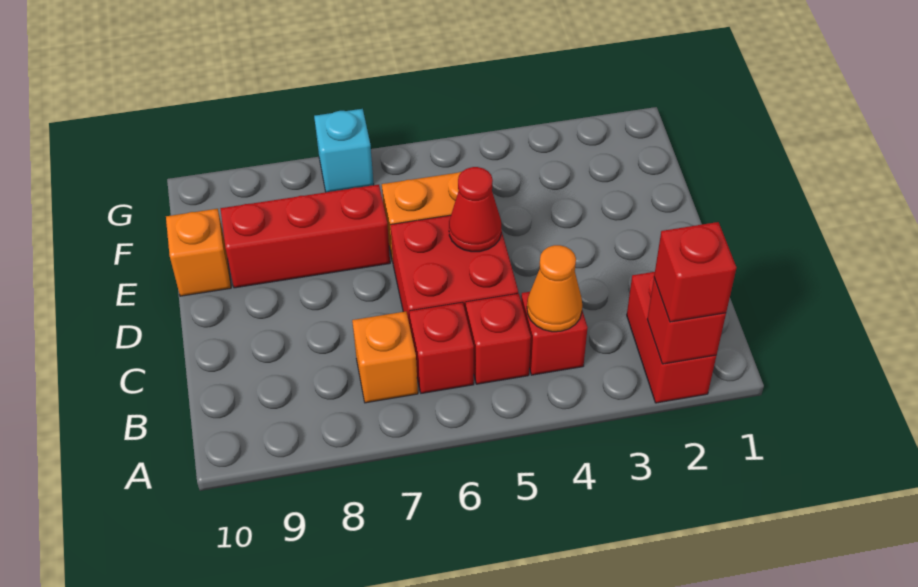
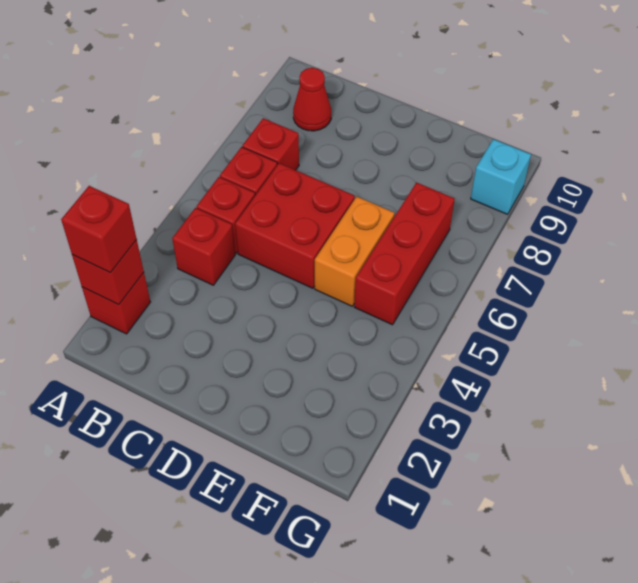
red brick A2:B2 level 1 -> red brick A2 level 1
orange cone B4 level 2 -> none
orange brick B7 level 1 -> red brick B7 level 1
red cone D5 level 2 -> red cone B9 level 1
red brick E7:E9 level 1 -> red brick F5:F7 level 1
orange brick E10 level 1 -> none
cyan brick G7 level 1 -> cyan brick G9 level 1

